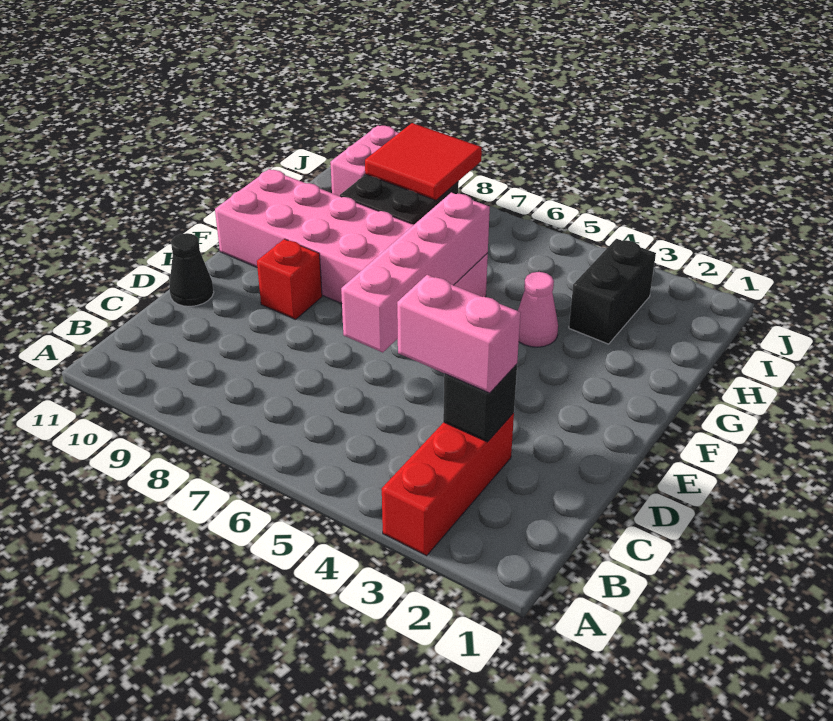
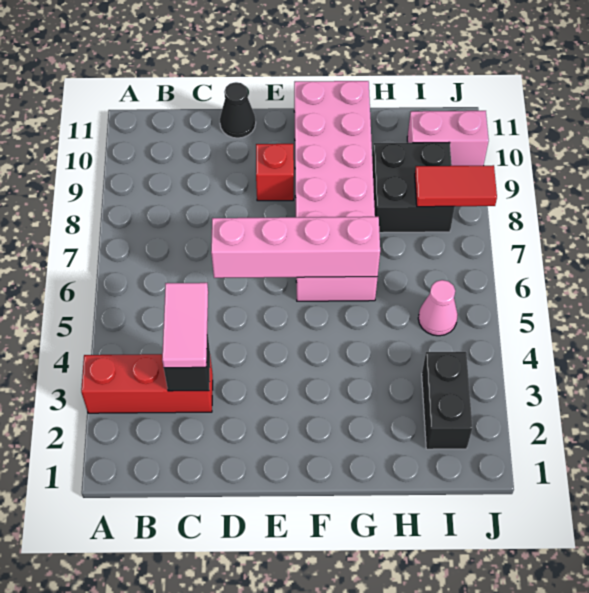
pink brick C3:C4 level 3 -> pink tile C3:C4 level 3
pink cone G4 level 1 -> pink cone I5 level 1
black brick H3:I3 level 1 -> black brick I2:I3 level 1
red tile I8:J9 level 2 -> red tile I8:J8 level 2

